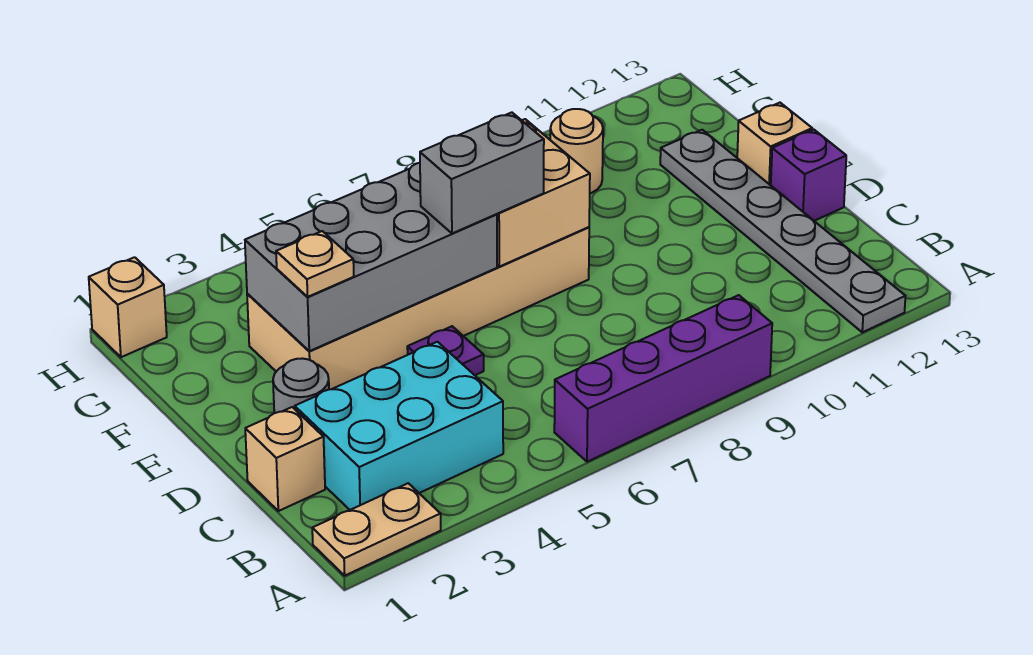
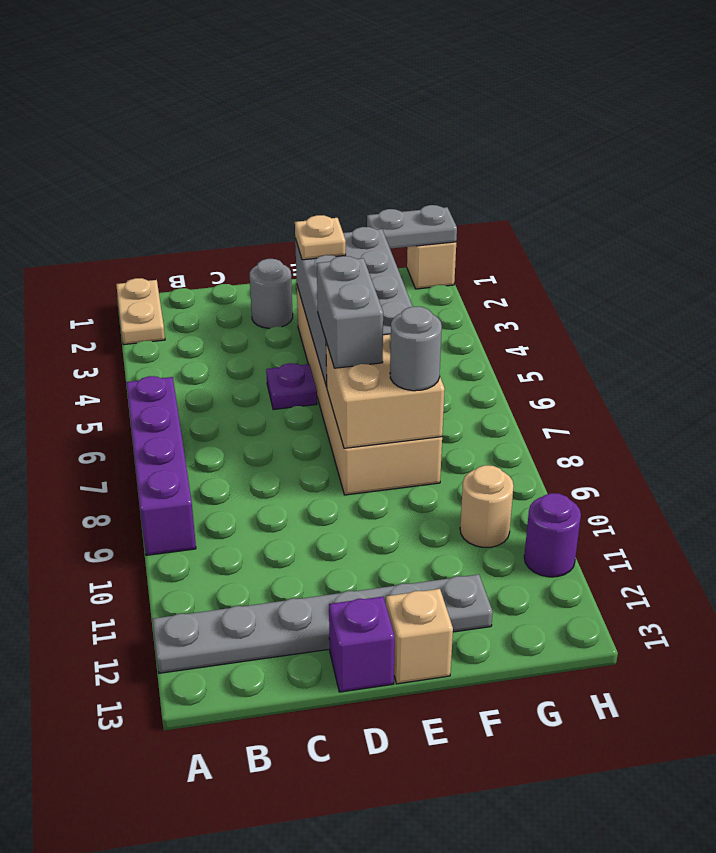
cyan brick B2:C4 level 1 -> none
tan brick C1 level 1 -> none
none -> grey round brick F8 level 3
none -> grey plate G1:H1 level 2
none -> purple round brick H11 level 1

